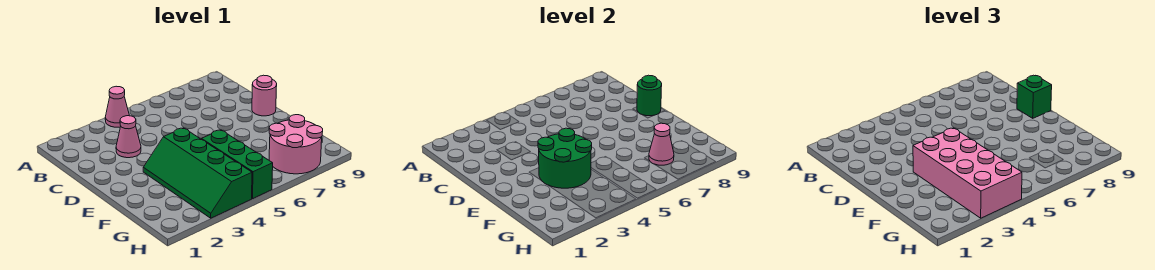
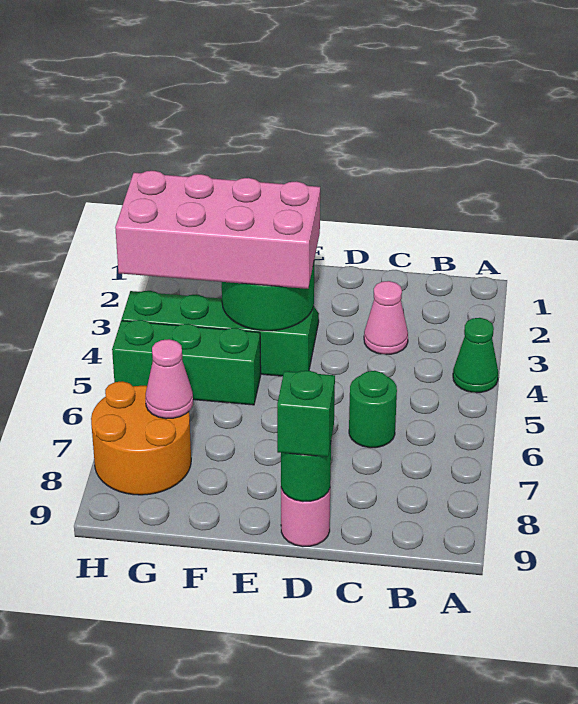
pink cone A4 level 1 -> green cone A4 level 1
none -> green round brick C6 level 1
pink round brick G7:H8 level 1 -> orange round brick G7:H8 level 1

